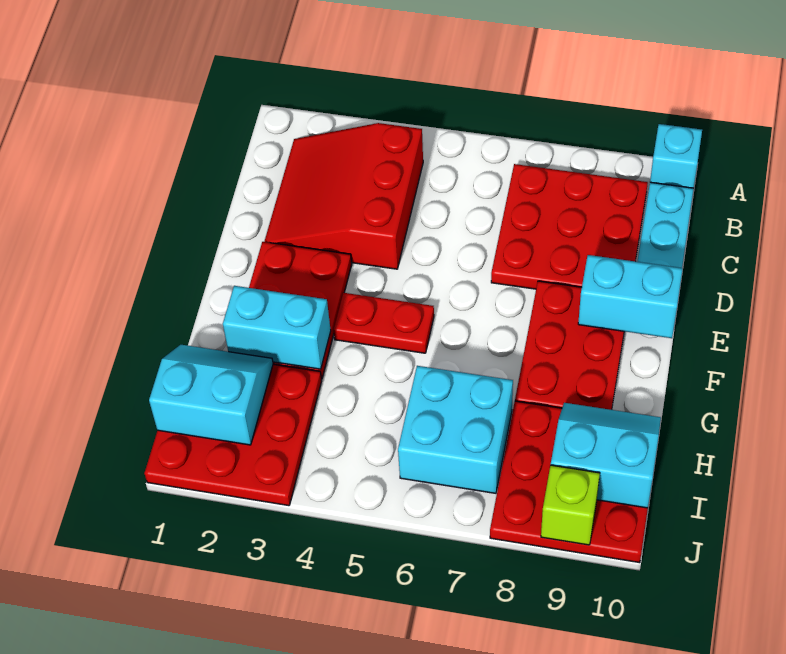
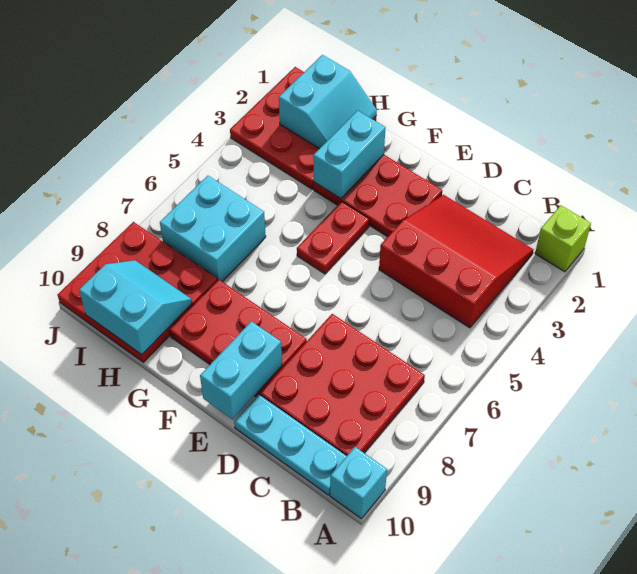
cyan slope H9:I10 level 2 top I -> cyan slope H9:I10 level 2 top 10
lime brick J9 level 2 -> lime brick A1 level 1

